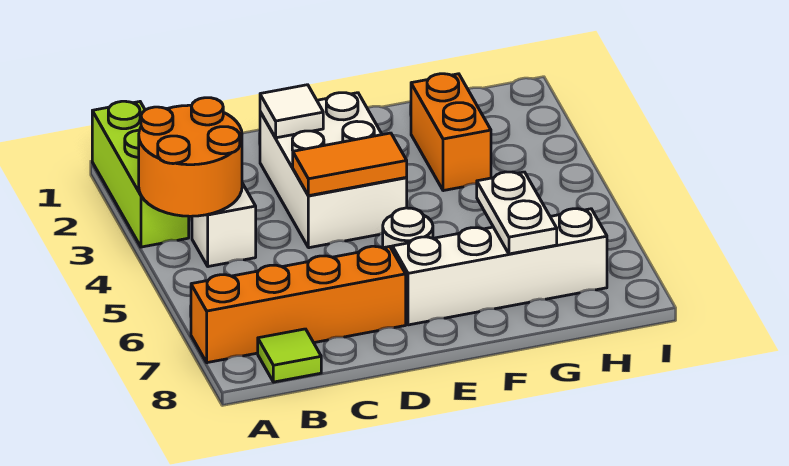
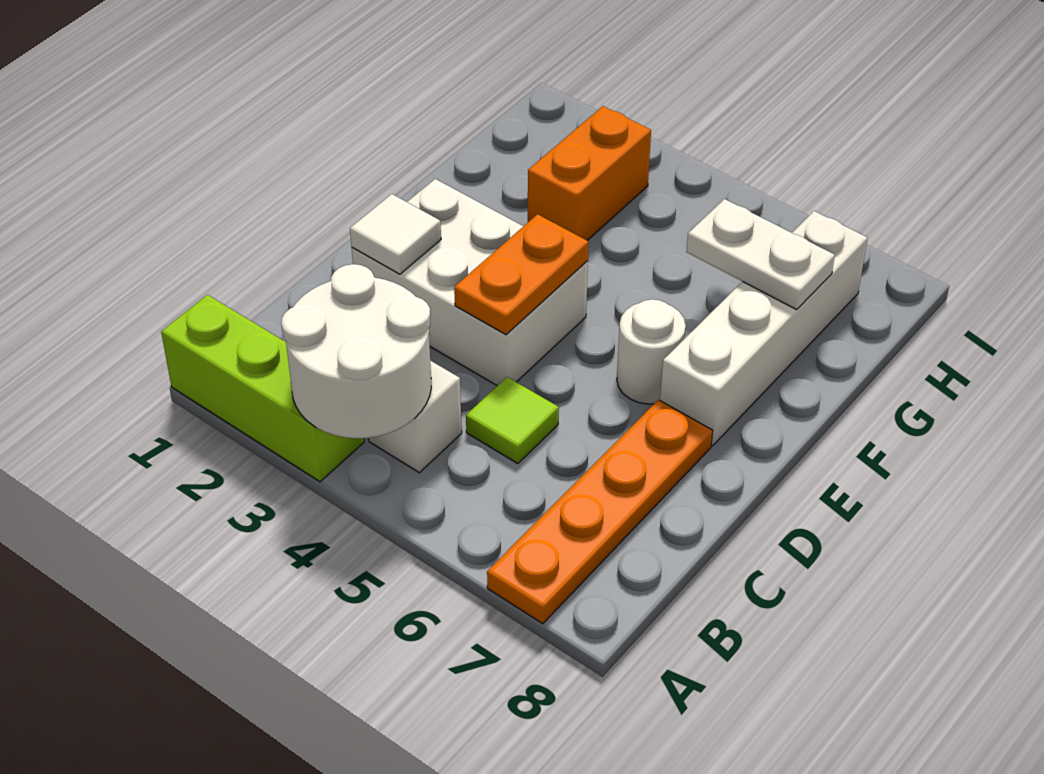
orange round brick A3:B4 level 2 -> white round brick A3:B4 level 2
orange brick A7:D7 level 1 -> orange plate A7:D7 level 1
lime tile B8 level 1 -> lime tile C5 level 1
orange tile D4:E4 level 2 -> orange plate D4:E4 level 2
orange brick G2:G3 level 1 -> orange brick G3:H3 level 1

